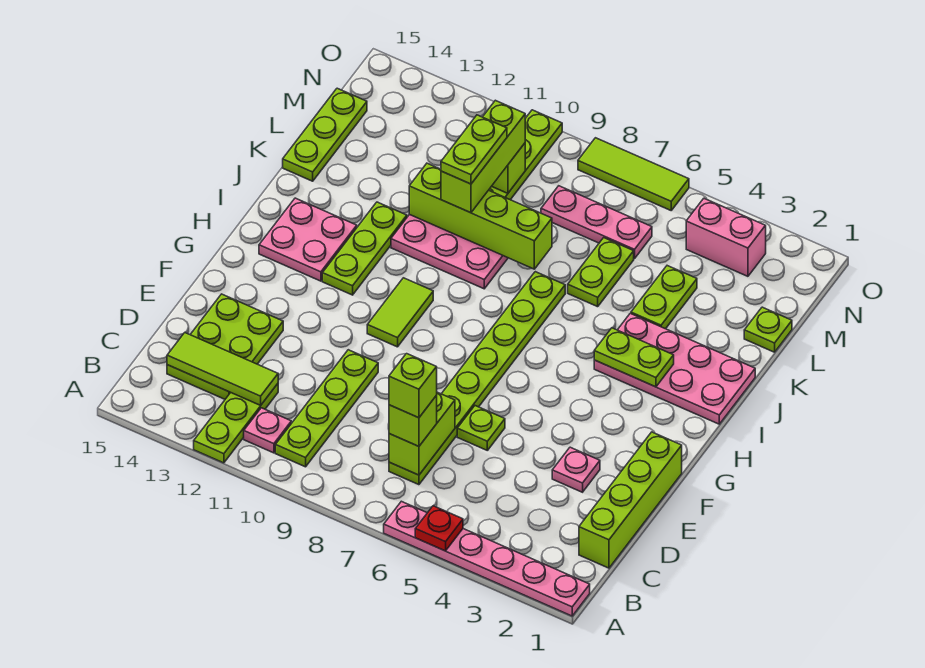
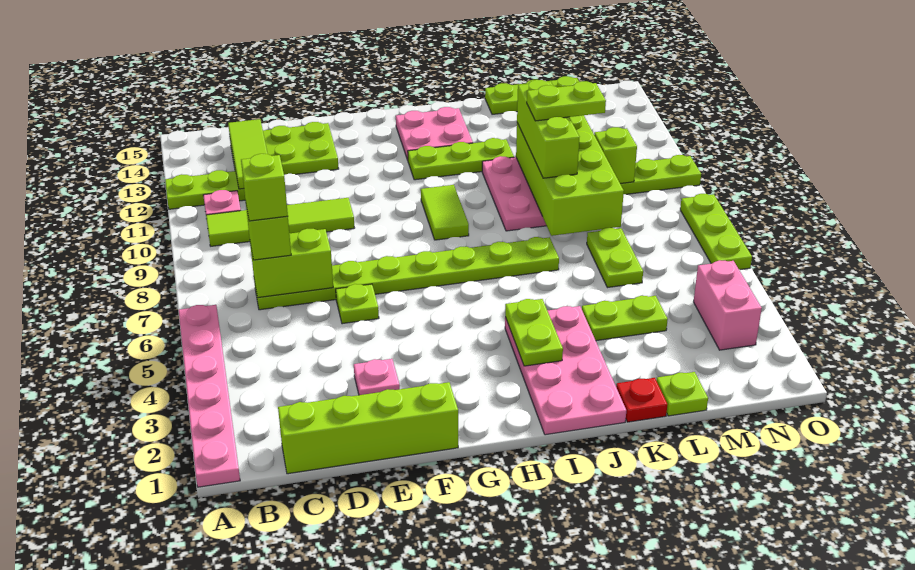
red plate A5 level 2 -> red plate K1 level 1
lime plate B10:E10 level 1 -> lime tile B10:E10 level 1
lime tile G10:H10 level 1 -> lime tile H9:H10 level 1
lime plate K6:L6 level 1 -> lime plate L6:L7 level 1
lime brick K8:K11 level 2 -> lime brick K8:L11 level 2
lime brick K10:M10 level 3 -> lime brick K9:K11 level 3
pink plate M6:M8 level 1 -> none
lime tile O6:O8 level 1 -> lime plate O6:O8 level 1

